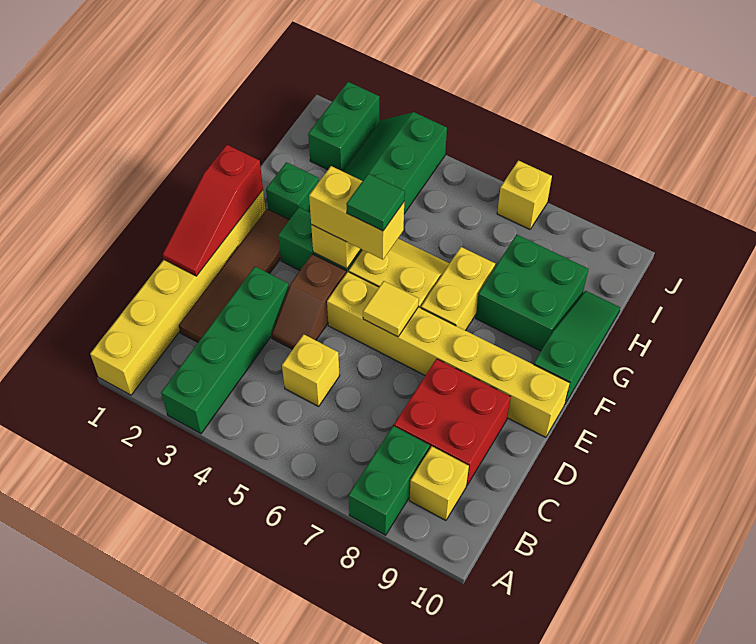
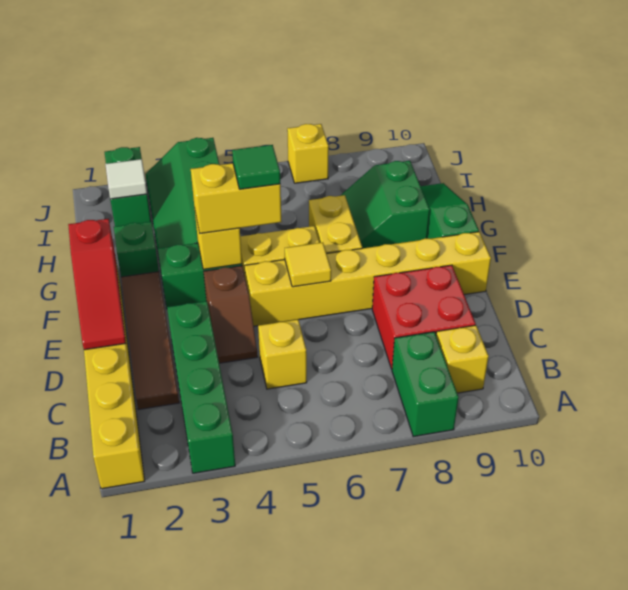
green brick G8:H9 level 1 -> green slope G8:H9 level 1 top 9
none -> white tile I2 level 2

